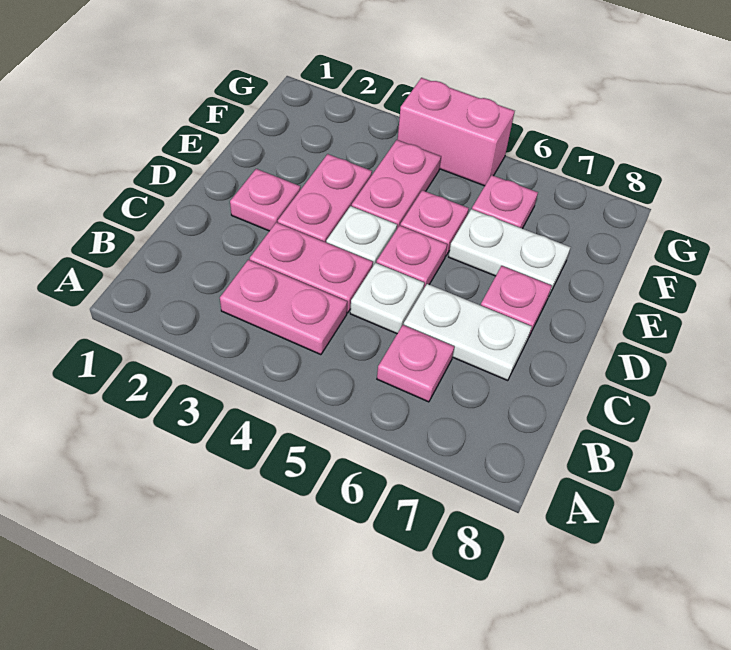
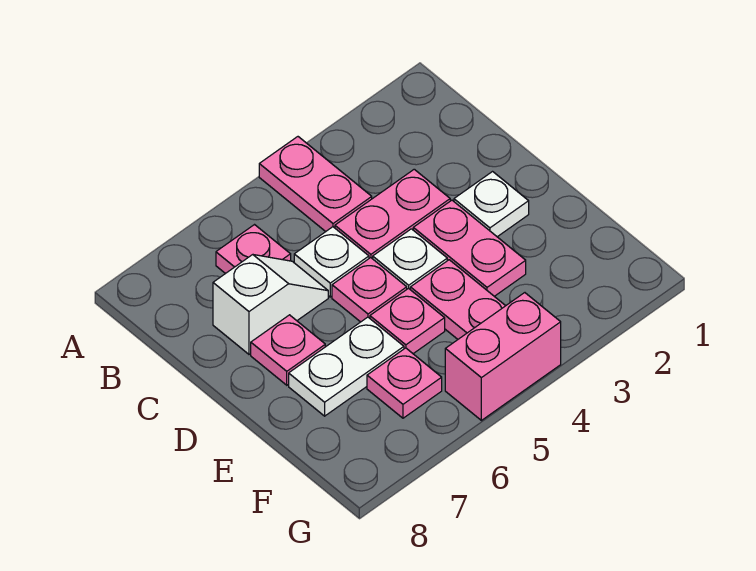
pink plate B3:B4 level 1 -> pink plate A4:B4 level 1
white plate C6:C7 level 1 -> white slope C6:C7 level 1 top 7
pink plate D2 level 1 -> white plate D2 level 1

